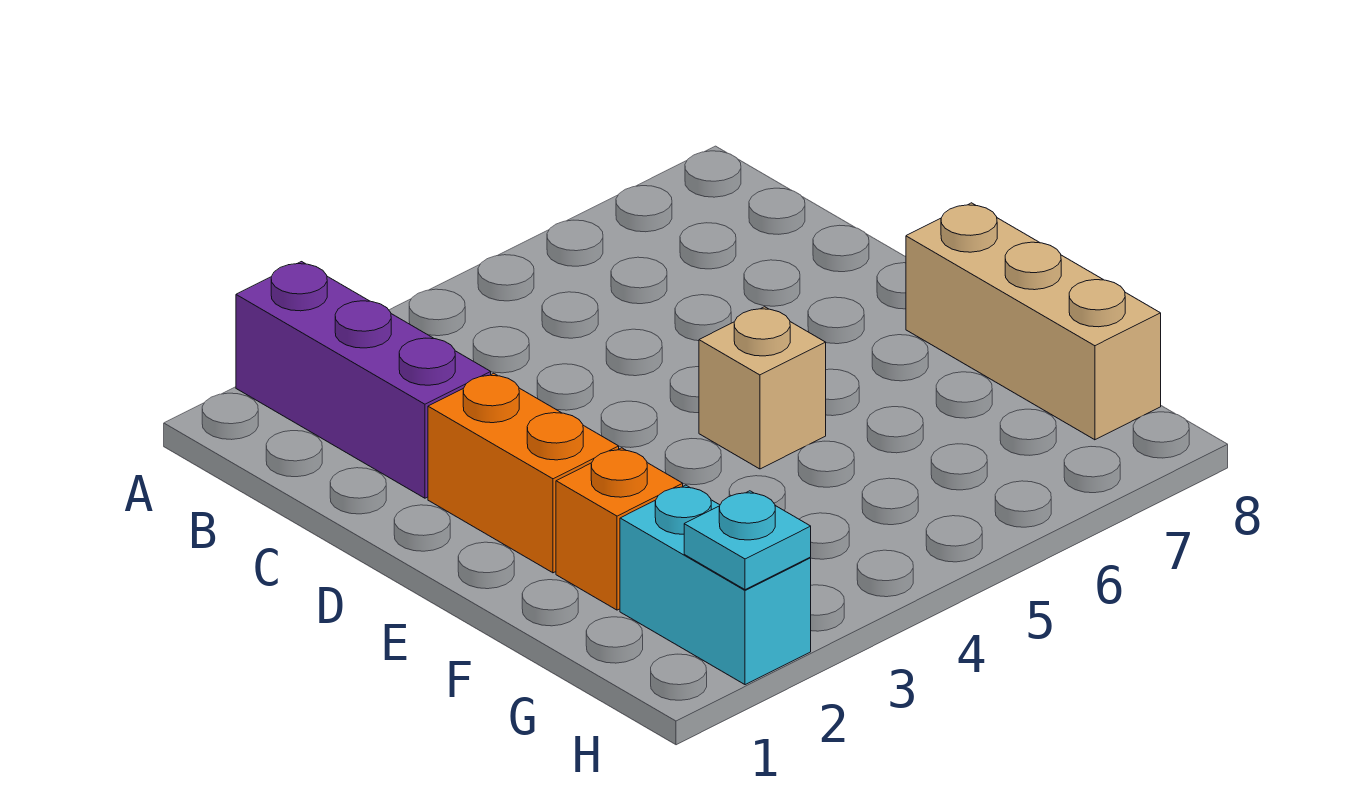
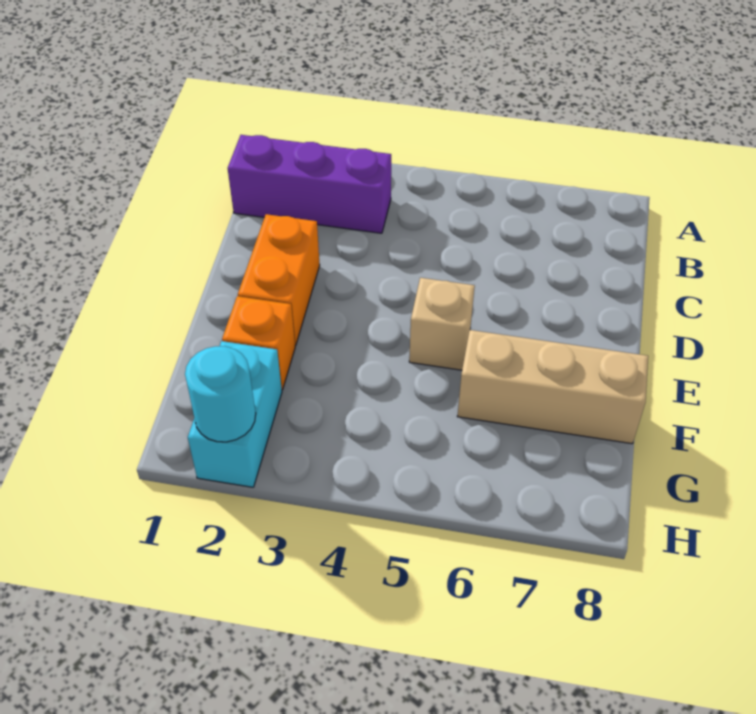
purple brick A2:C2 level 1 -> purple brick B1:B3 level 1
tan brick E8:G8 level 1 -> tan brick F6:F8 level 1
cyan plate H2 level 2 -> cyan round brick H2 level 2

